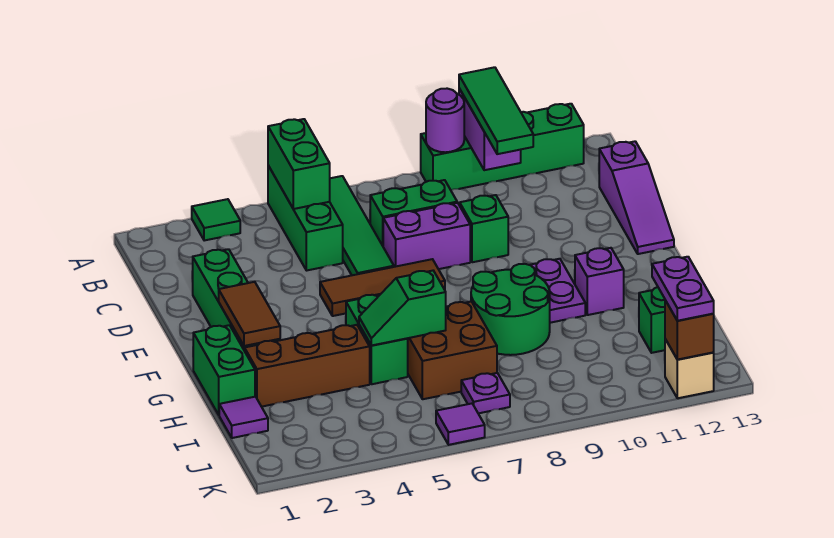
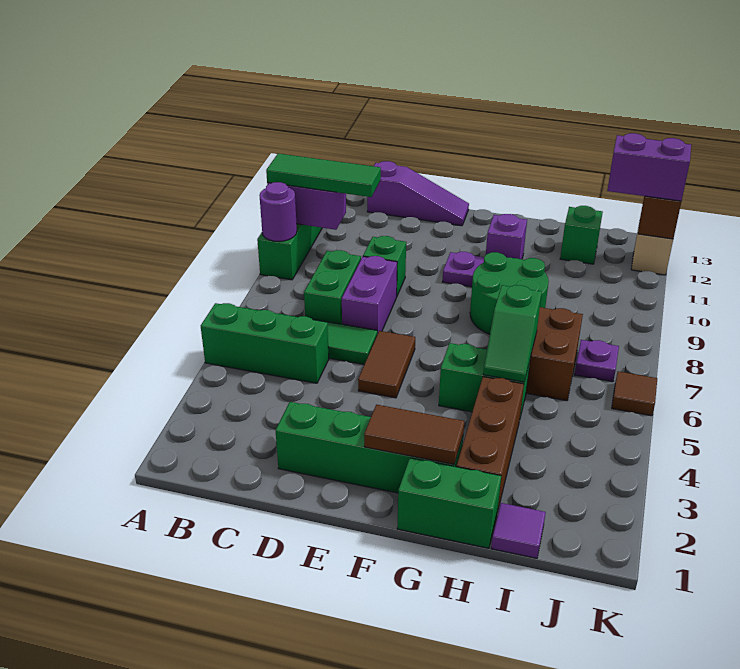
green tile A3 level 1 -> none
green brick A5:B5 level 2 -> none
brown tile E5:E7 level 1 -> brown tile E5:E6 level 1
purple plate J12:K12 level 3 -> purple brick J12:K12 level 3
purple tile K6 level 1 -> brown tile K6 level 1

